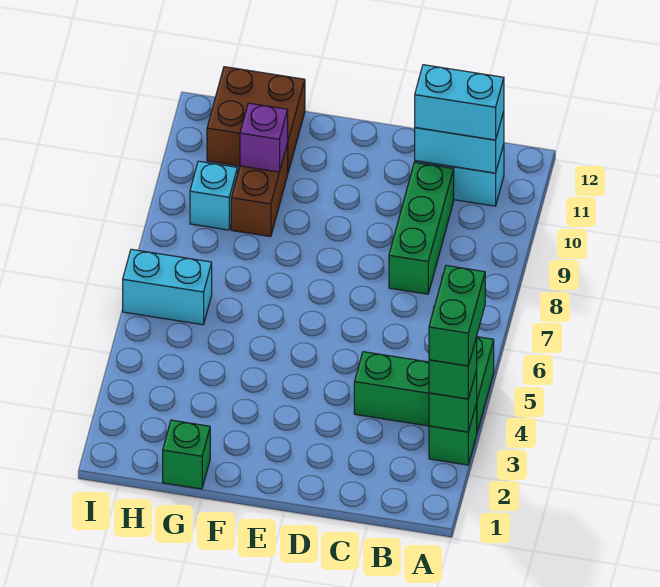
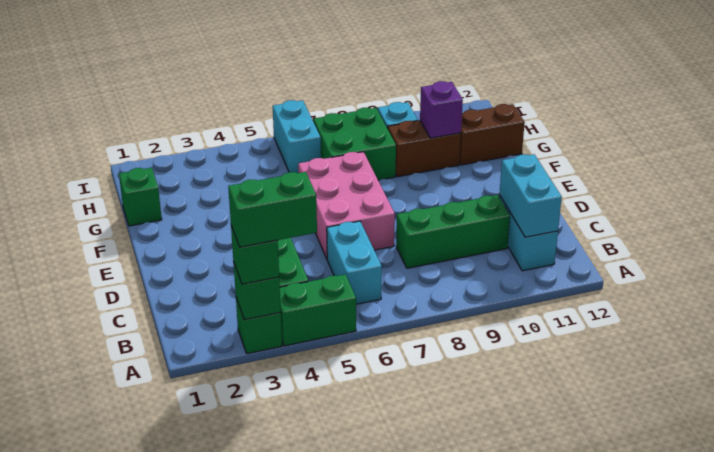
cyan brick B11:C11 level 3 -> cyan brick B6:C6 level 1
none -> pink brick D6:F7 level 1
none -> green brick G7:H8 level 1
brown brick G11:H12 level 1 -> brown brick G11:G12 level 1

